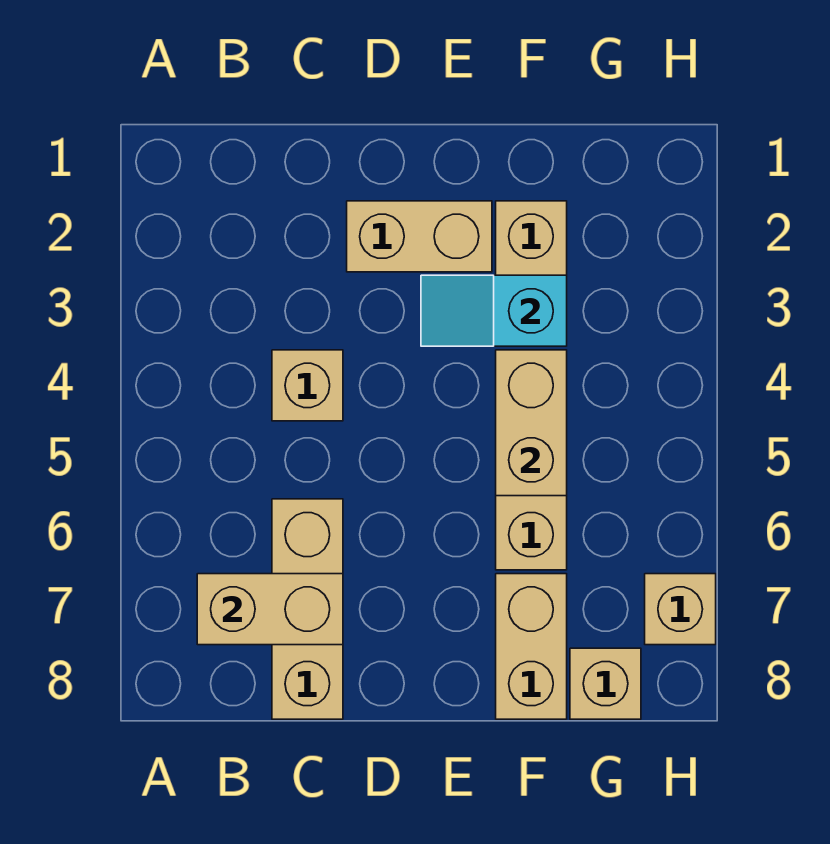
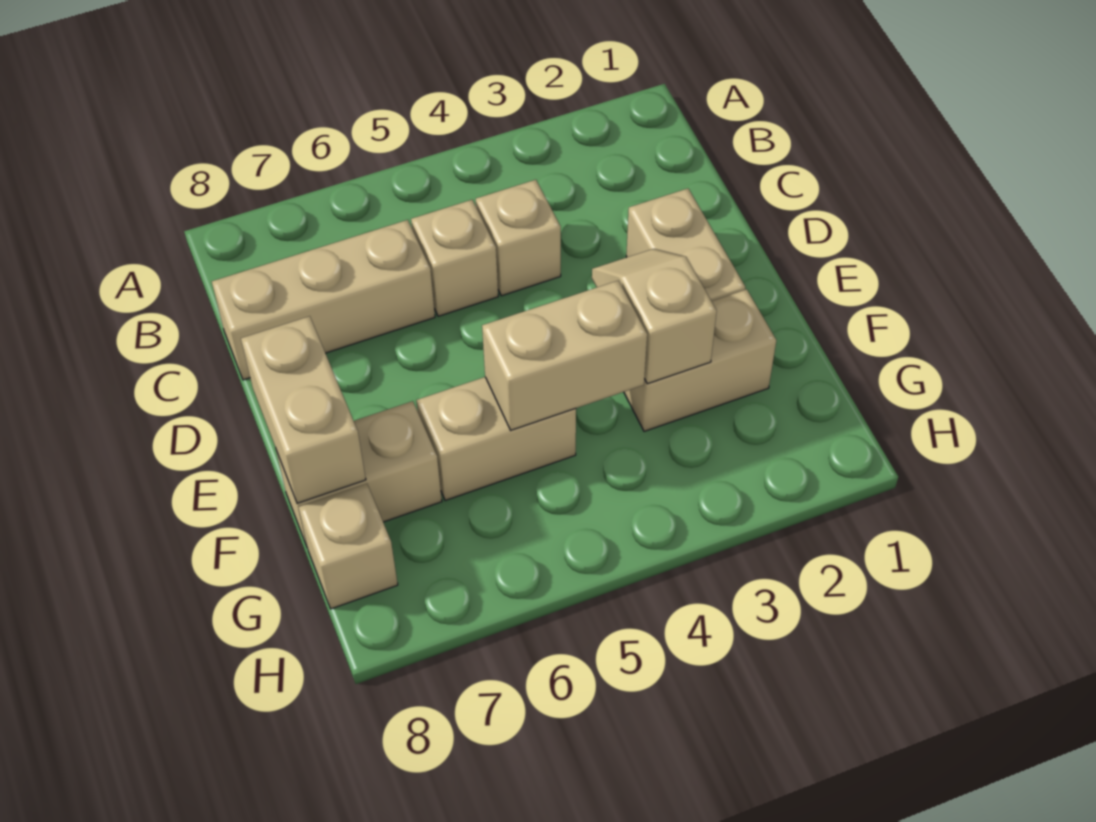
tan brick B7:C7 level 2 -> tan brick E8:F8 level 2
cyan slope E3:F3 level 2 top F -> tan slope E3:F3 level 2 top F
tan brick H7 level 1 -> tan brick C5 level 1

